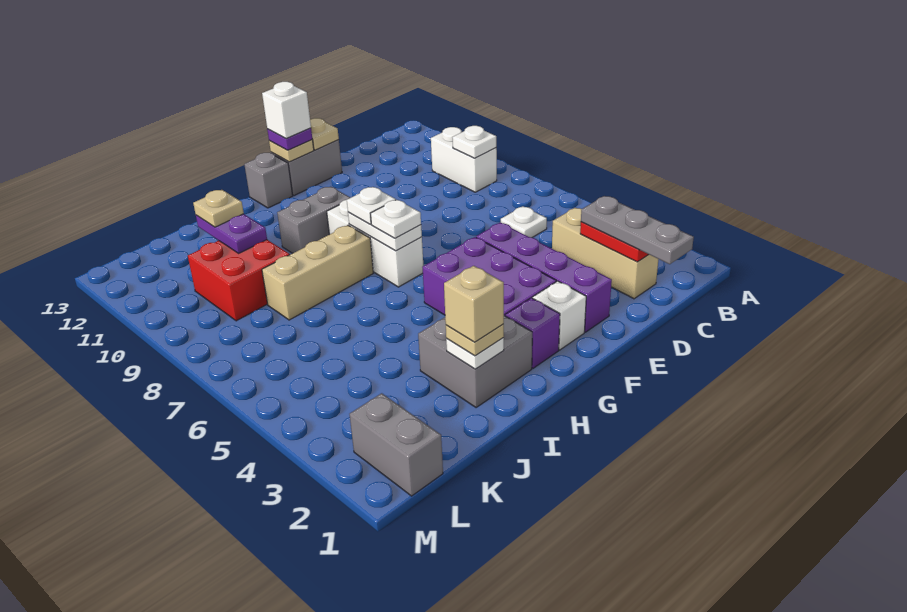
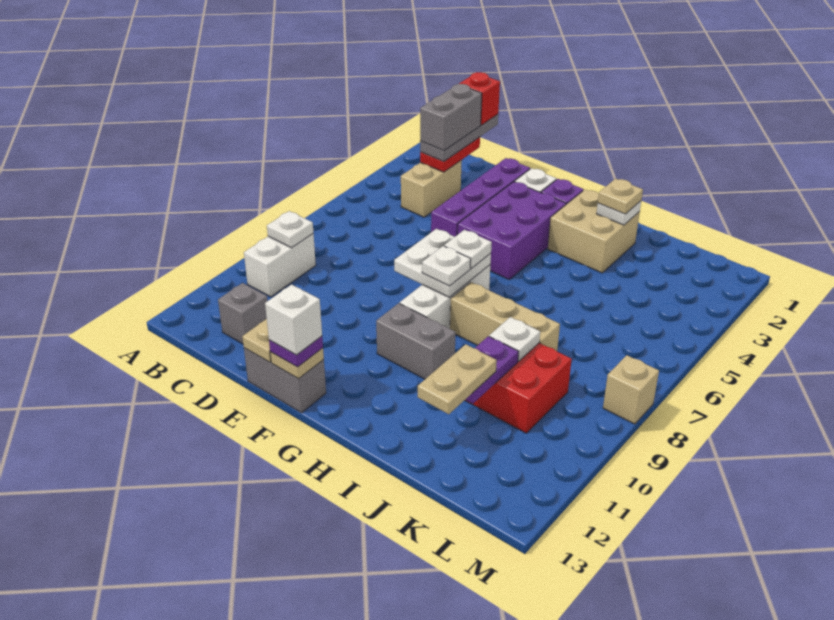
none -> red brick C1 level 4
tan brick C2:C4 level 1 -> tan brick C3:C4 level 1
white plate C6 level 1 -> white plate J9 level 2
white plate G7:G8 level 2 -> white plate F7:G8 level 2
grey brick G13 level 1 -> grey brick C12 level 1
grey brick H2:I3 level 1 -> tan brick H2:I3 level 1
tan brick I2 level 4 -> tan brick M8 level 1
tan plate J11 level 3 -> tan plate J11:J12 level 3
grey brick L1:L2 level 1 -> grey brick C2:C3 level 4

